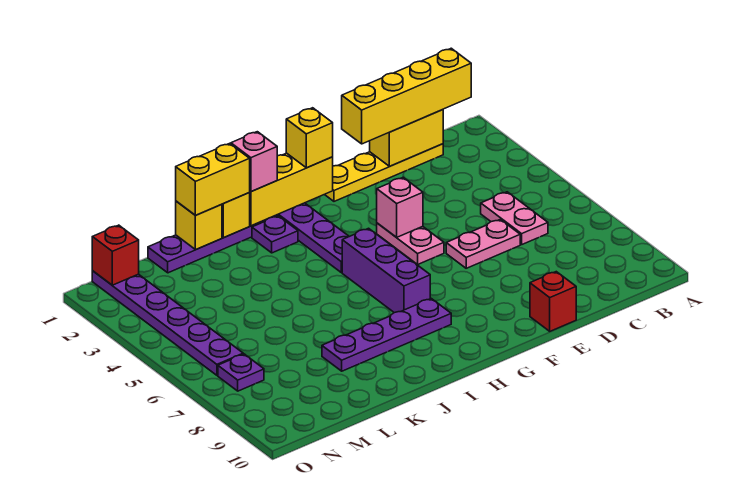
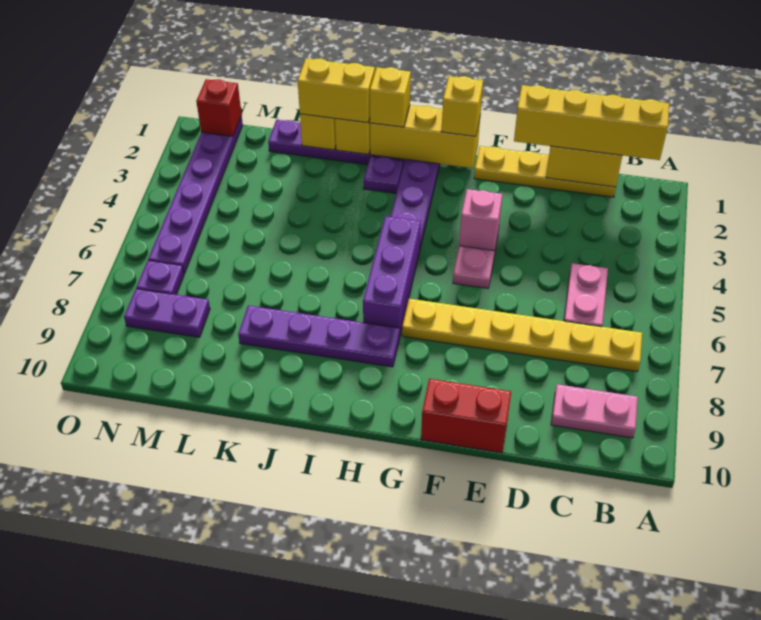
none -> yellow plate B7:G7 level 1
pink plate D6:E6 level 1 -> pink plate B9:C9 level 1
red brick E10 level 1 -> red brick E10:F10 level 1
pink brick I1 level 3 -> yellow brick I1 level 3
none -> purple plate M8:N8 level 1

